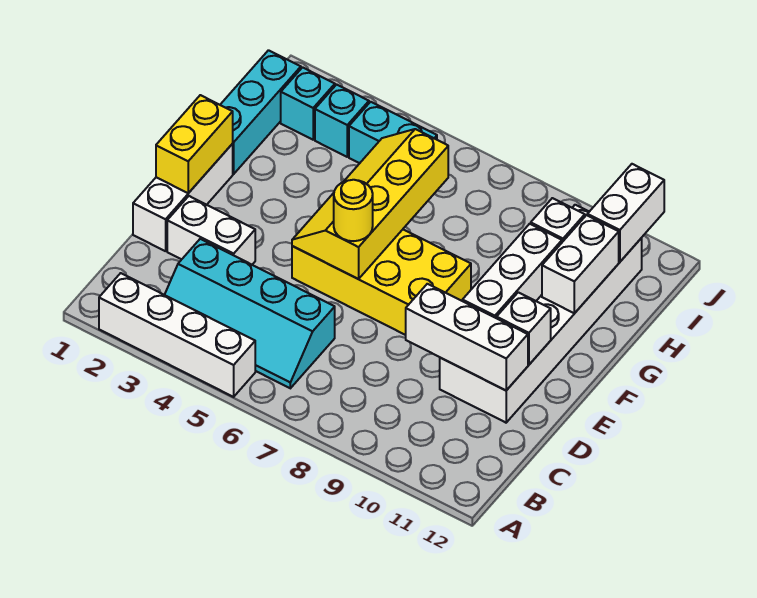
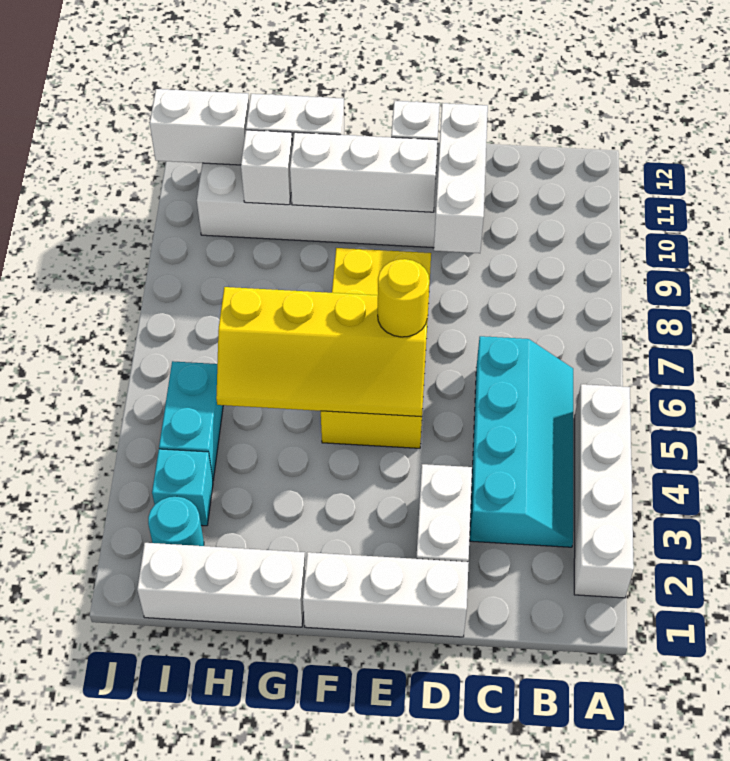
yellow brick E1:F1 level 2 -> none
cyan brick G1:I1 level 1 -> white brick G1:I1 level 1
cyan brick I2 level 1 -> cyan round brick I2 level 1

